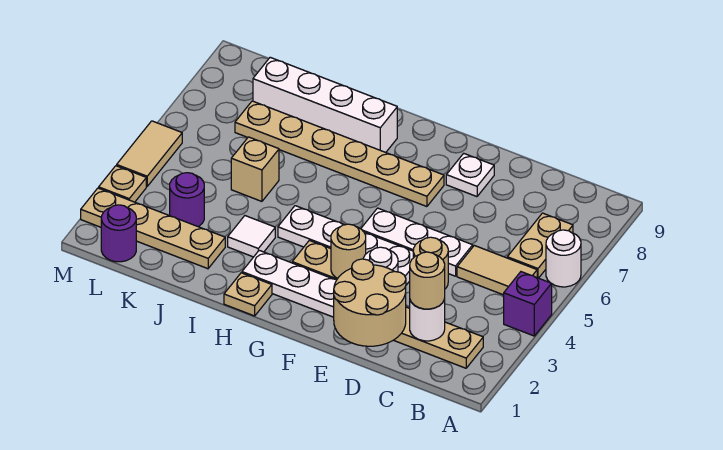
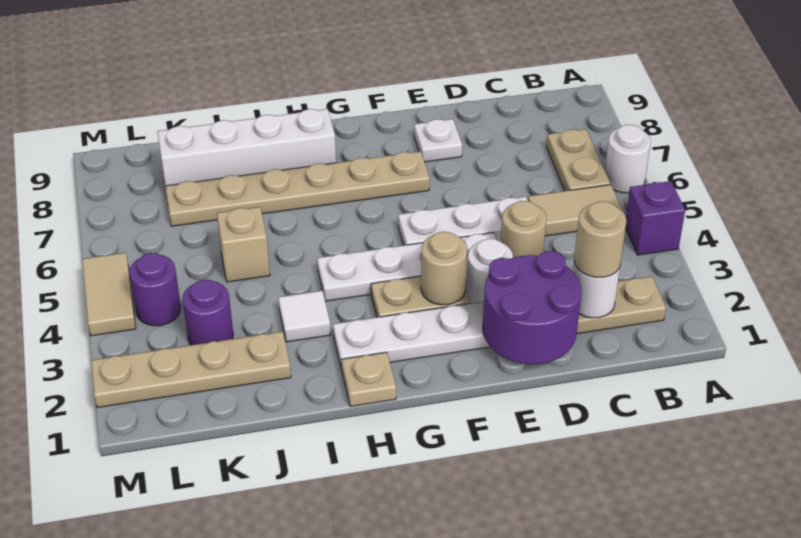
tan round brick D1:E2 level 2 -> purple round brick D1:E2 level 2
purple round brick L1 level 1 -> purple round brick L4 level 1
tan plate M3 level 1 -> none

